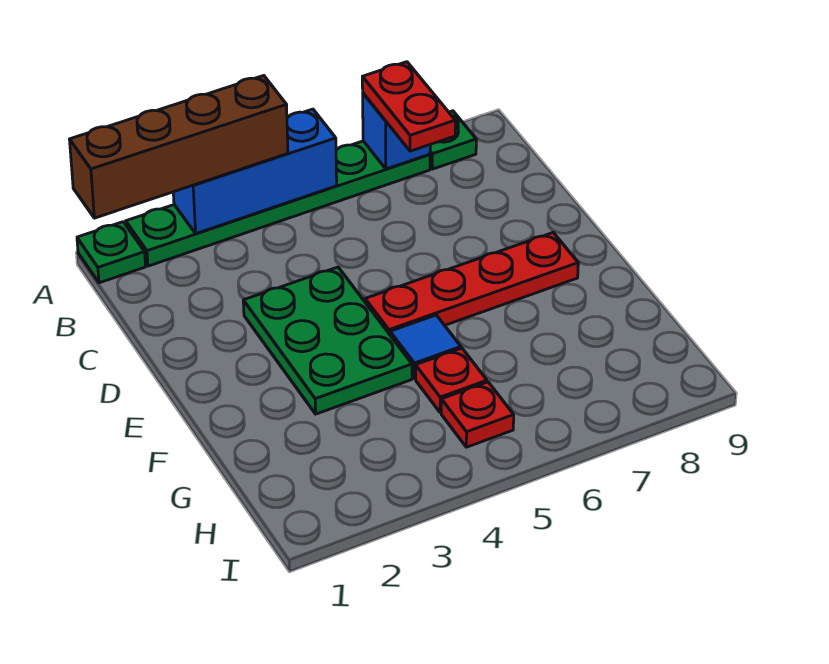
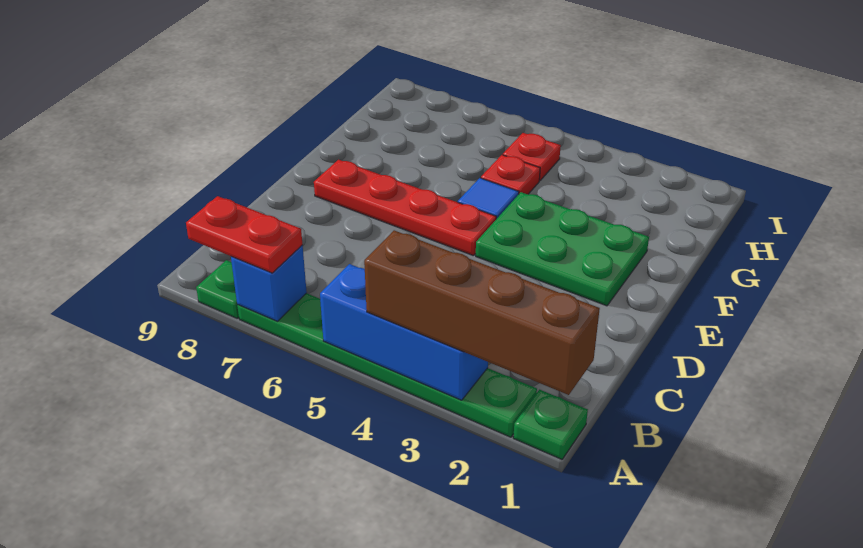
red plate A7:B7 level 3 -> red plate A7:A8 level 3
green plate D3:F4 level 1 -> green plate E2:F4 level 1

